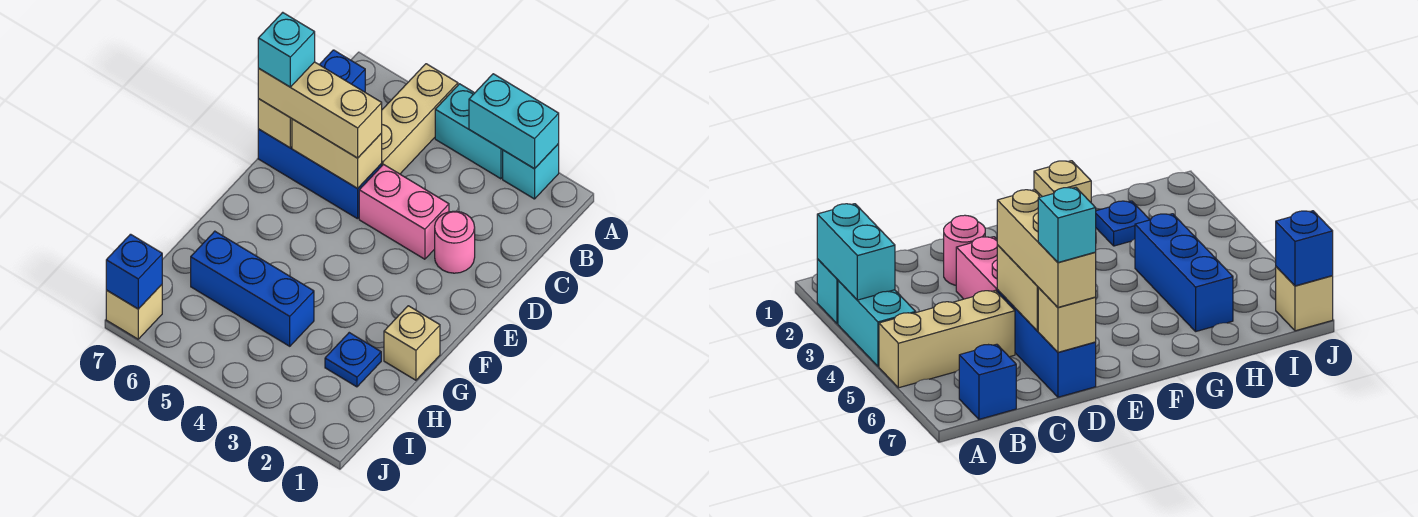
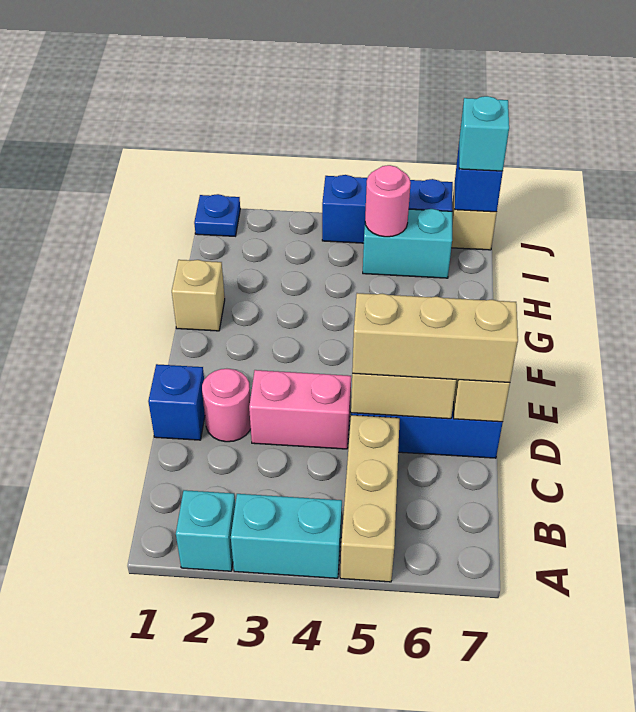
cyan brick A2:A3 level 2 -> cyan brick I5:I6 level 1
blue brick B7 level 1 -> blue brick D1 level 1
cyan brick D7 level 4 -> cyan brick J7 level 3
blue plate H2 level 1 -> blue plate J1 level 1
blue brick H4:H6 level 1 -> blue brick J4:J6 level 1
none -> pink round brick I5 level 2

